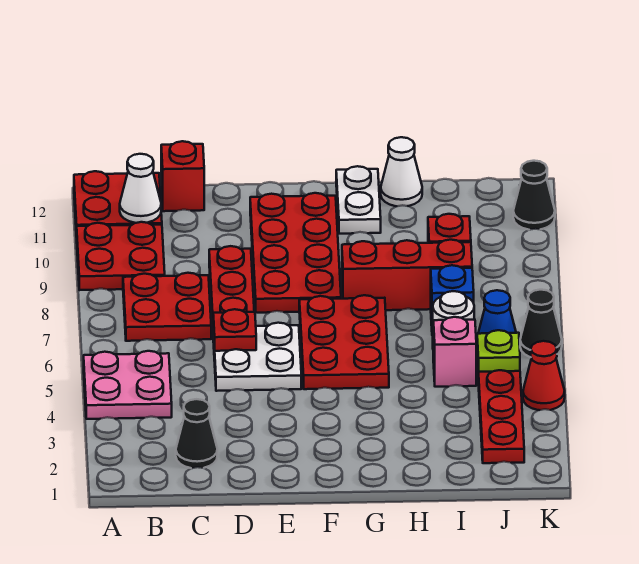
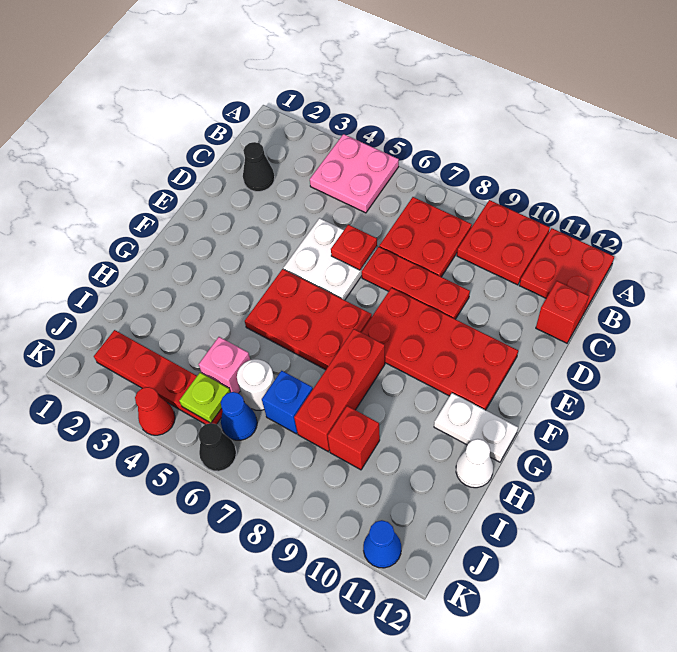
white cone B11 level 2 -> none
black cone K11 level 1 -> blue cone K11 level 1

